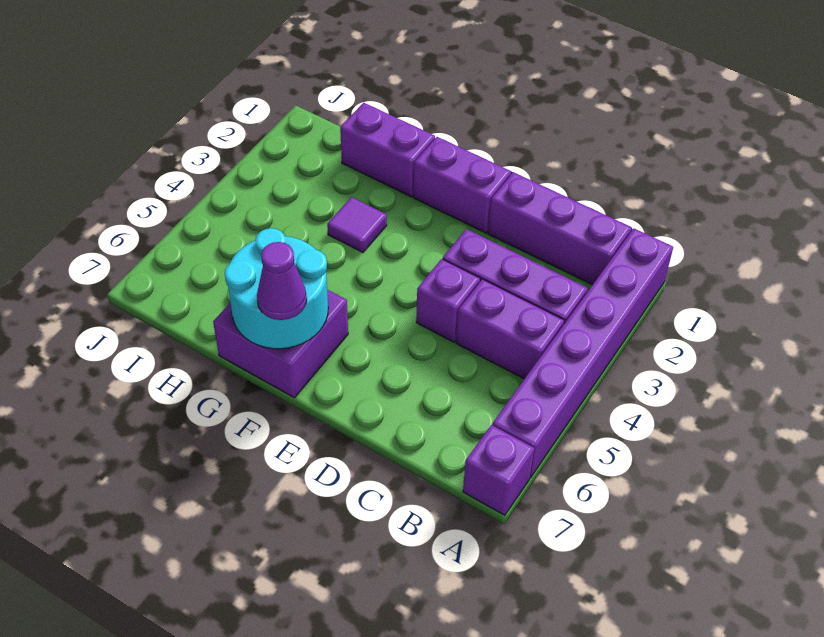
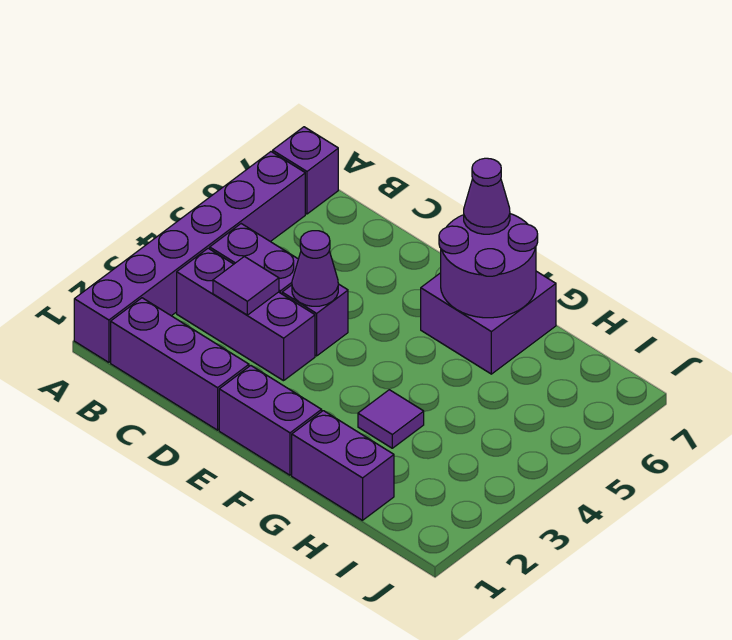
none -> purple tile C3 level 2
none -> purple cone D4 level 2
cyan round brick F6:G7 level 2 -> purple round brick F6:G7 level 2

